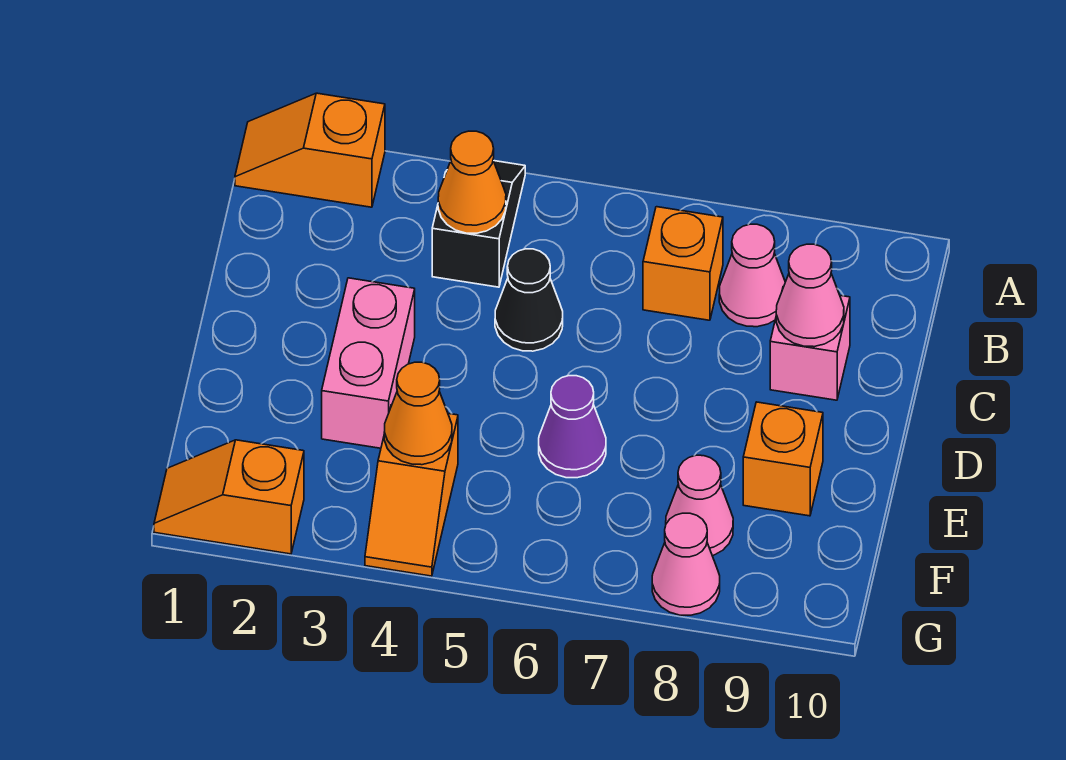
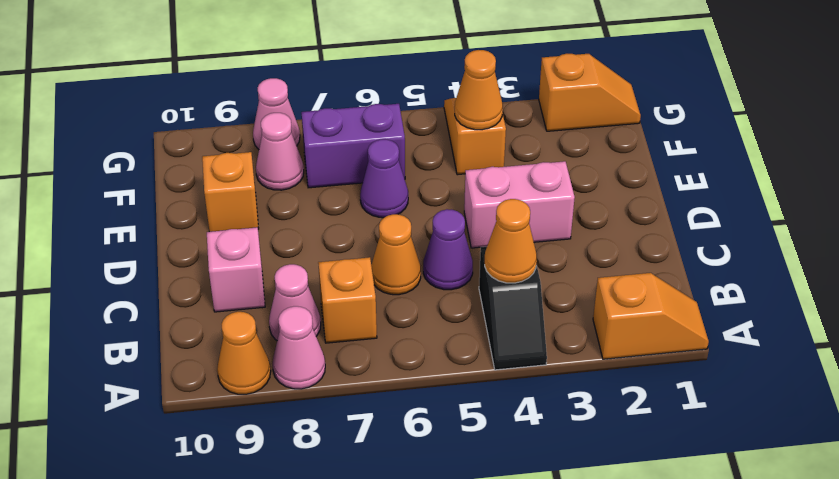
none -> orange cone A9 level 1
black cone C5 level 1 -> purple cone C5 level 1
none -> orange cone C6 level 1
pink cone C9 level 2 -> pink cone A8 level 1
pink brick D3:E3 level 1 -> pink brick D3:D4 level 1
none -> purple brick F6:F7 level 1

